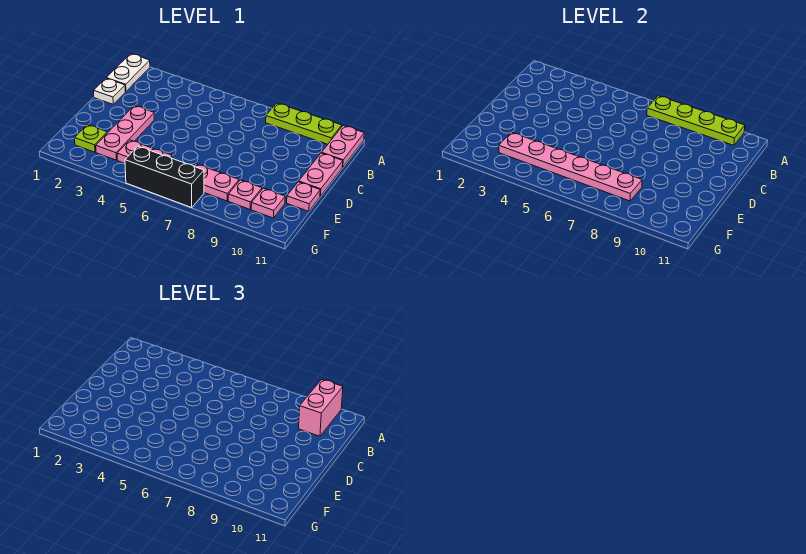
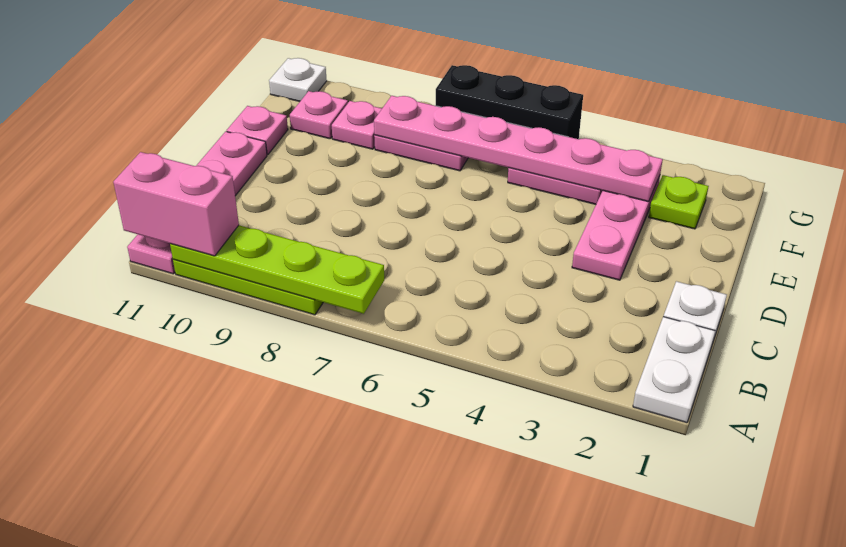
pink brick A10:B10 level 3 -> pink brick A10:A11 level 3
none -> white plate G11 level 1

